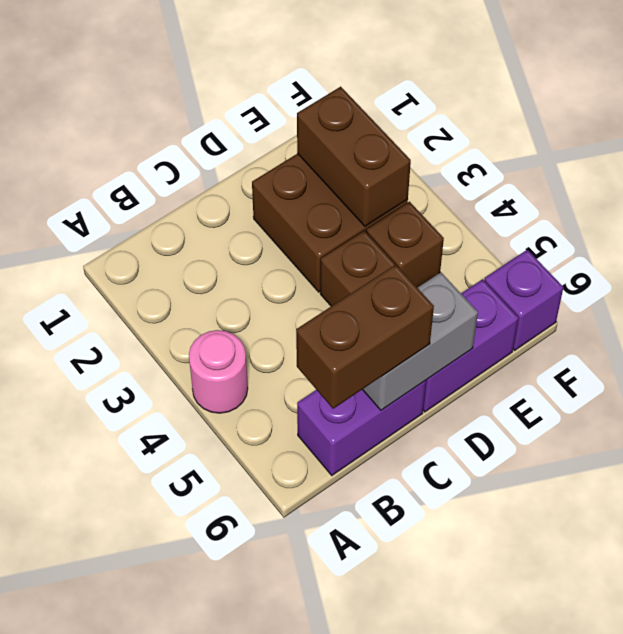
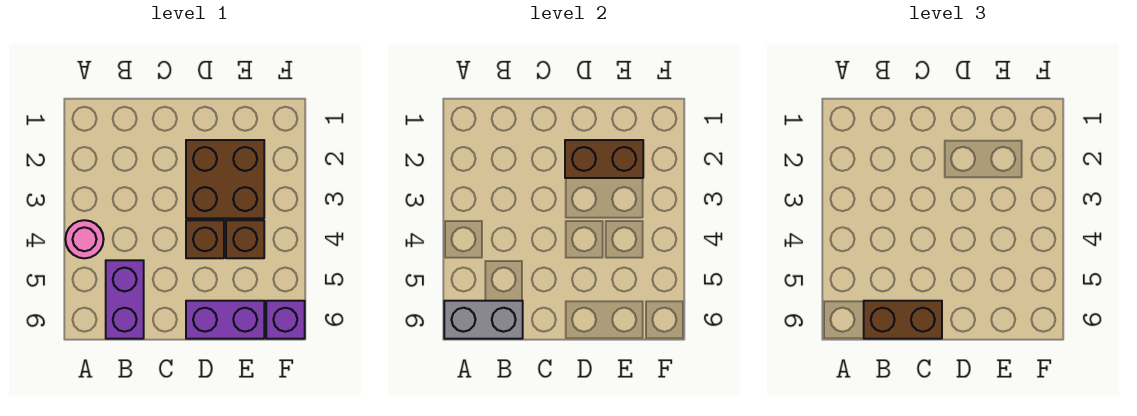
purple brick B6:C6 level 1 -> purple brick B5:B6 level 1
grey brick C6:D6 level 2 -> grey brick A6:B6 level 2
brown brick E2:E3 level 2 -> brown brick D2:E2 level 2

